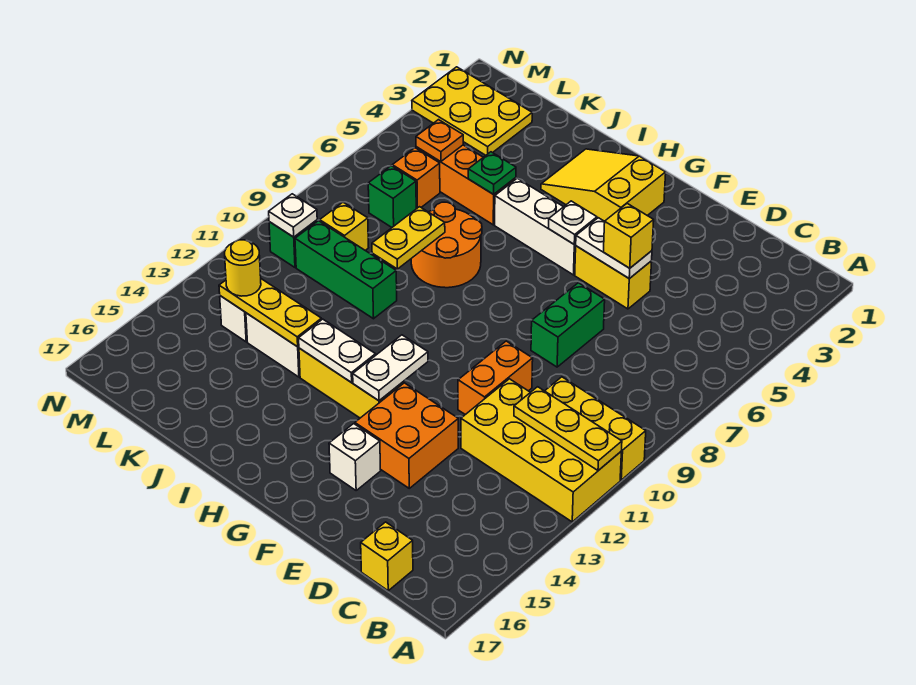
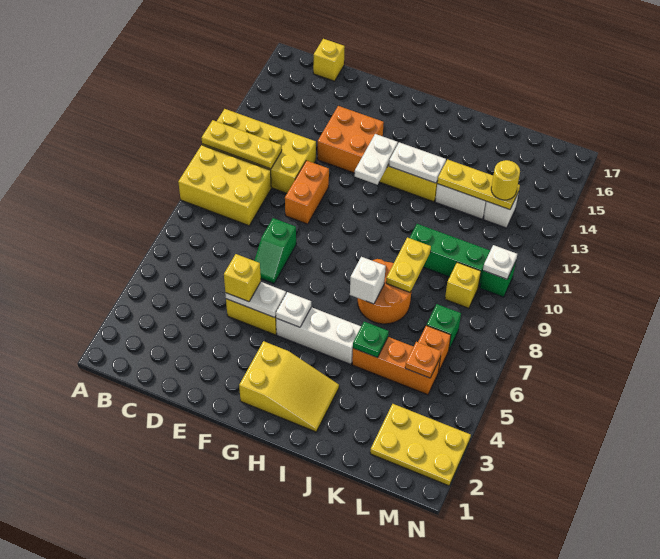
yellow brick A10:C10 level 1 -> yellow brick A9:C10 level 1
green brick E7:E8 level 1 -> green slope E7:E8 level 1 top 8
white brick F15 level 1 -> white brick I7 level 2

